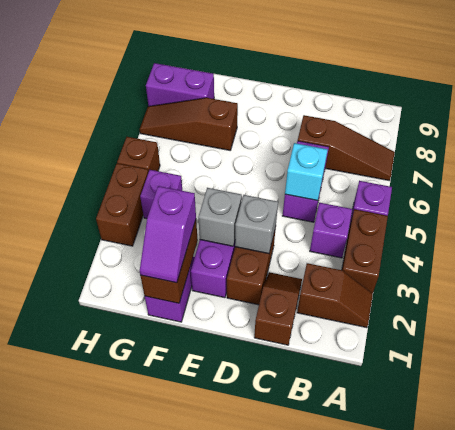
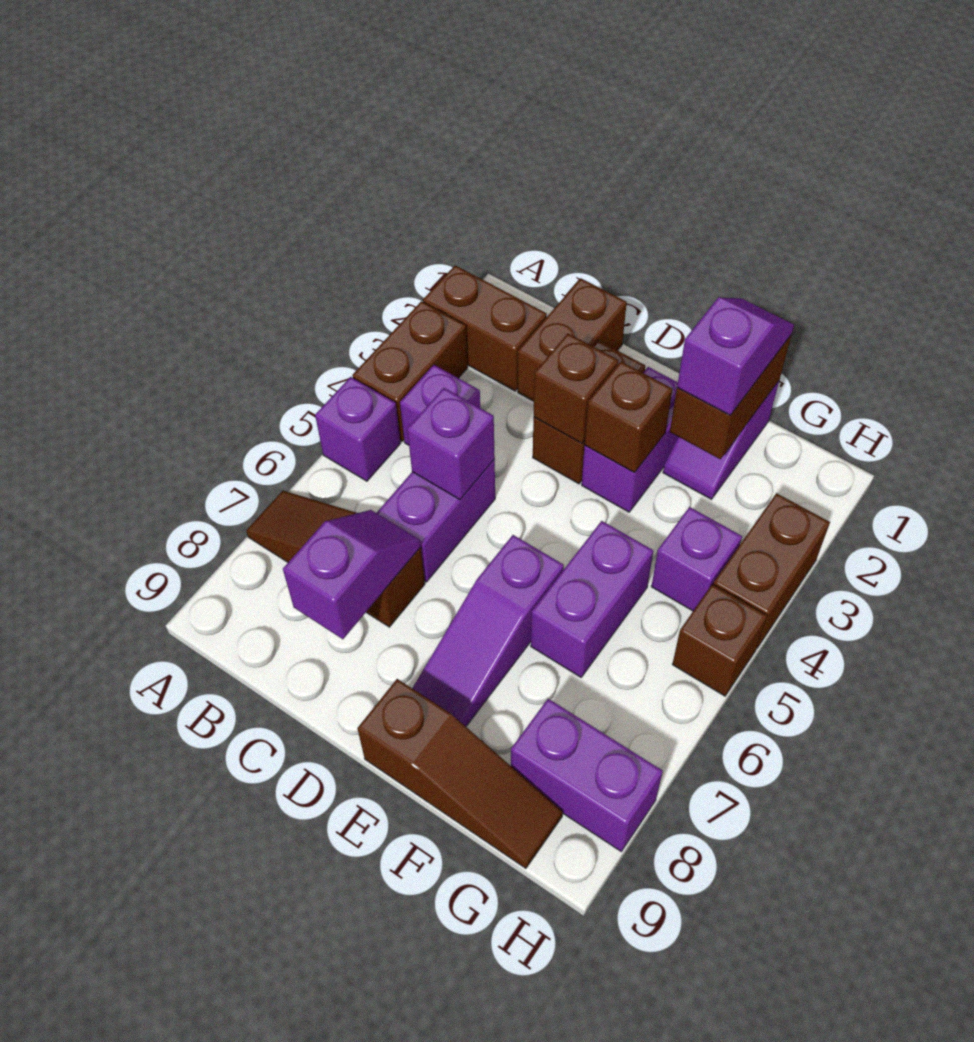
brown slope A2:B2 level 1 top B -> brown brick A2:B2 level 1
brown slope C1:C2 level 1 top 1 -> brown brick C1:C2 level 1
cyan brick C5 level 2 -> purple brick C5 level 2
none -> purple slope C7:C8 level 2 top 8
grey brick D3 level 2 -> brown brick D3 level 2
grey brick E3 level 2 -> brown brick E3 level 2
none -> purple slope E6:E8 level 1 top 6
none -> purple brick F5:F6 level 1
brown slope F7:H7 level 1 top F -> brown slope E9:G9 level 1 top E

